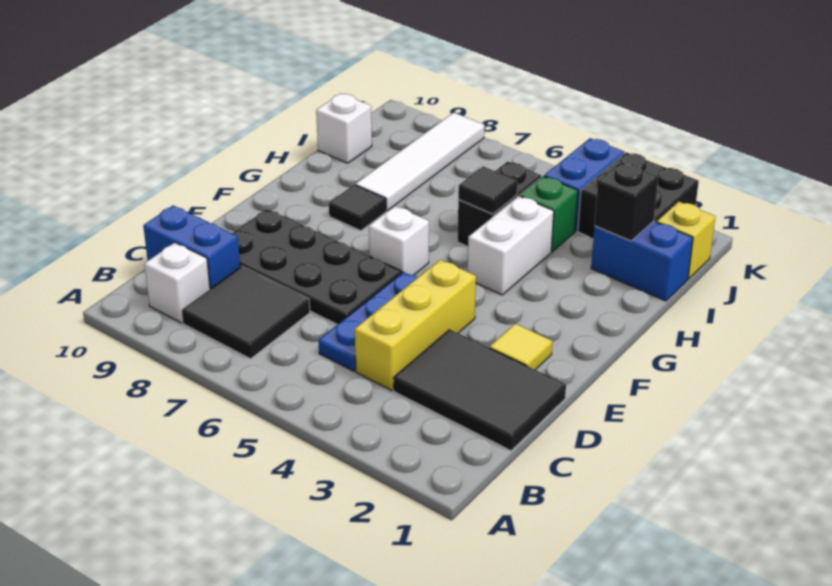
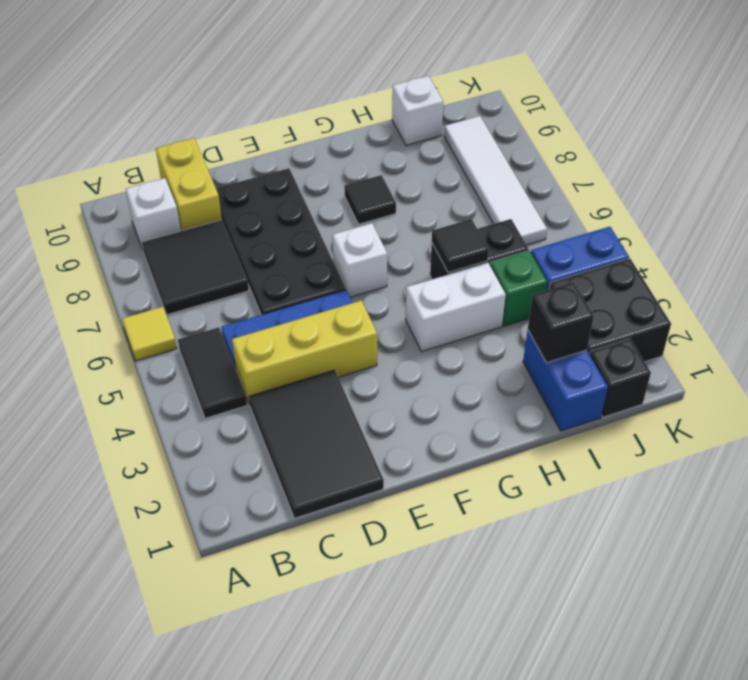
none -> black tile B4:B5 level 1
blue brick C9:C10 level 1 -> yellow brick C9:C10 level 1
yellow tile E2 level 1 -> yellow tile A6 level 1
white tile H8:K8 level 1 -> white tile J6:J9 level 1
yellow brick J1 level 1 -> black brick J1 level 1

